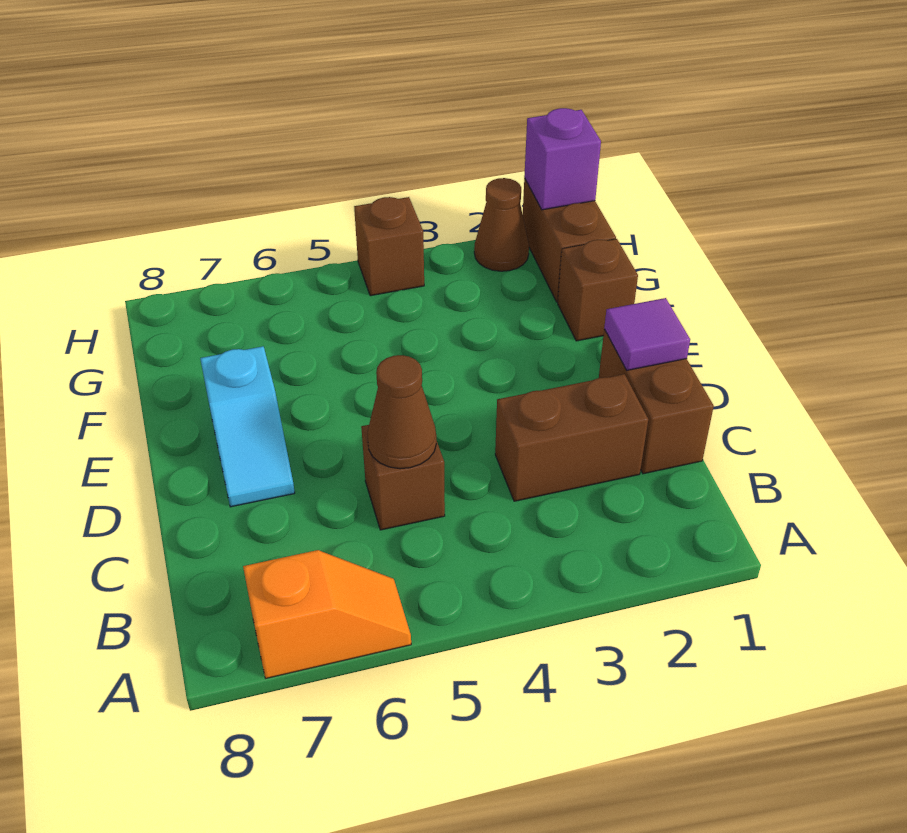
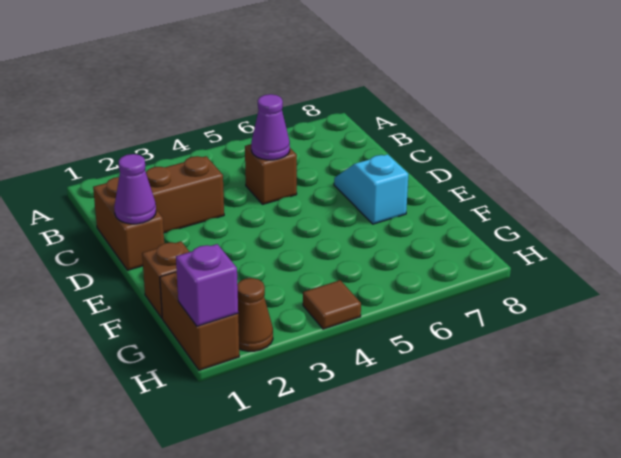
orange slope A6:A7 level 1 top 7 -> none
brown cone C5 level 2 -> purple cone C5 level 2
purple tile D1 level 2 -> purple cone D1 level 2
brown brick H4 level 1 -> brown tile H4 level 1

